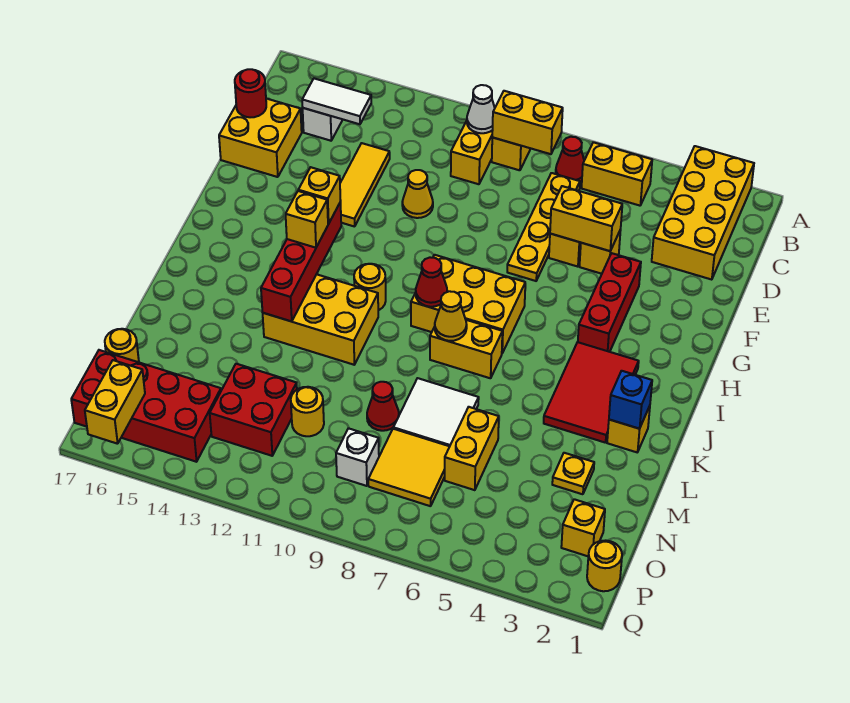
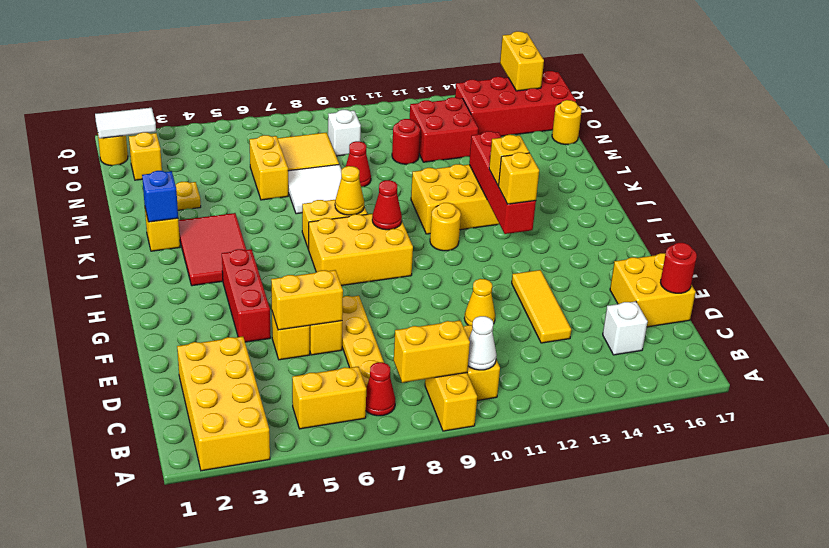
white tile C14:C15 level 2 -> white tile P1:P2 level 2
yellow round brick N11 level 1 -> red round brick N11 level 1

